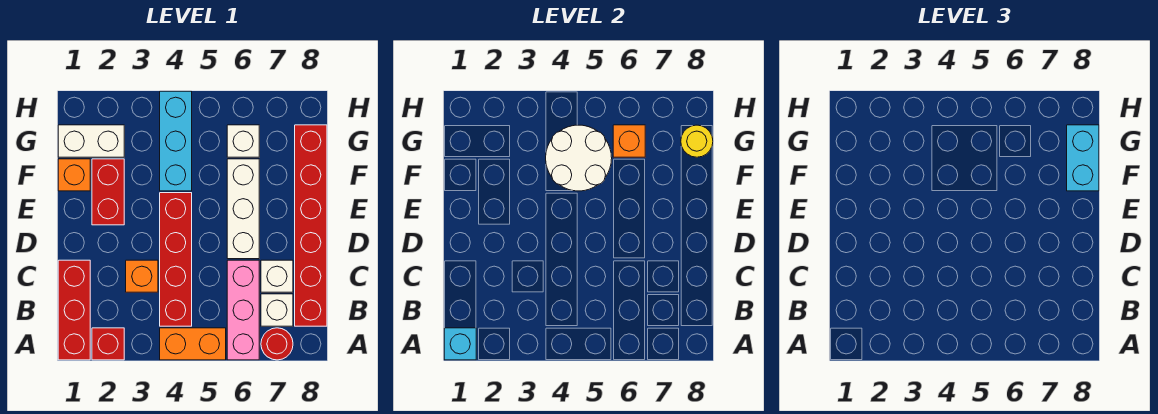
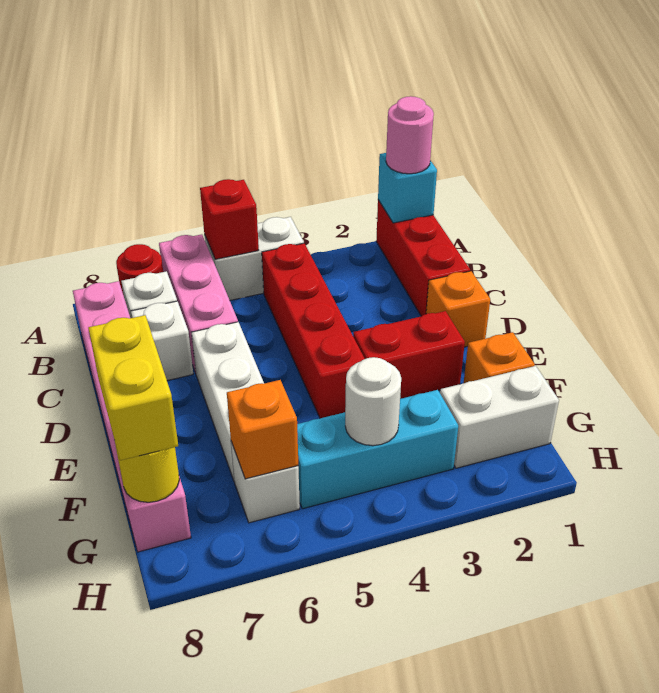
none -> pink round brick A1 level 3
red brick A2 level 1 -> red brick A5 level 2
orange brick A4:A5 level 1 -> white brick A4:A5 level 1
red brick B8:G8 level 1 -> pink brick B8:G8 level 1
orange brick C3 level 1 -> orange brick D1 level 1
red brick E2:F2 level 1 -> red brick E2:E3 level 1
cyan brick F4:H4 level 1 -> cyan brick G3:G5 level 1
white round brick F4:G5 level 2 -> white round brick G4 level 2
cyan brick F8:G8 level 3 -> yellow brick F8:G8 level 3

